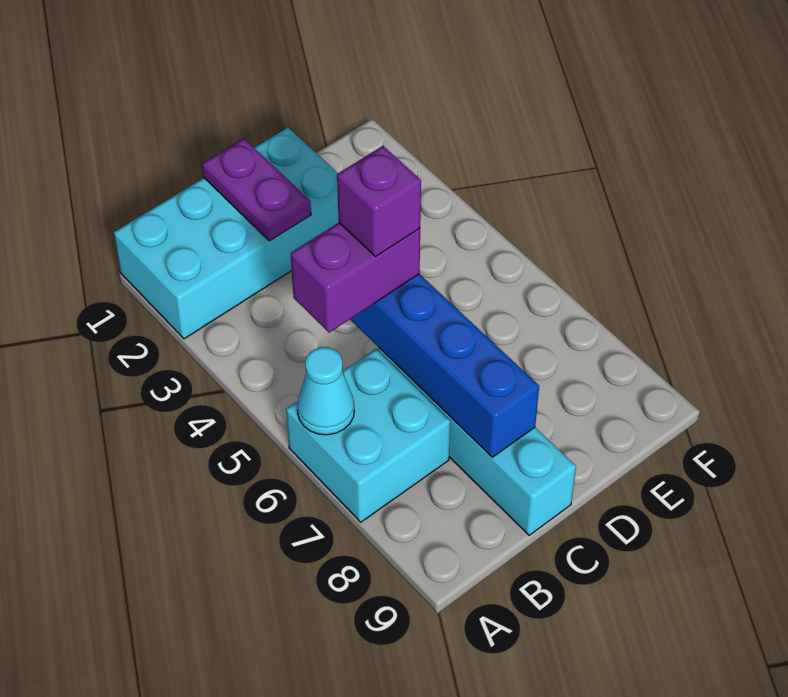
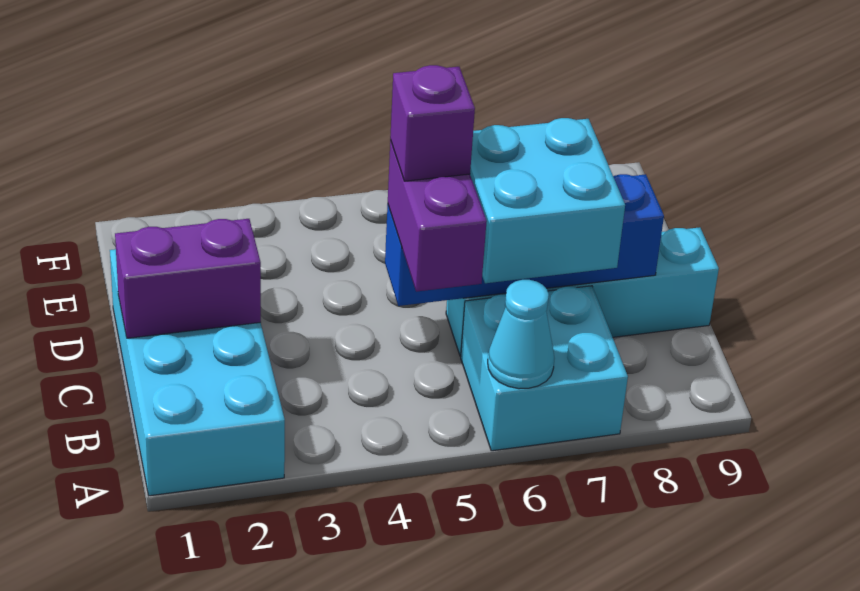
none -> cyan brick B6:C7 level 3
purple plate C1:C2 level 2 -> purple brick C1:C2 level 2

